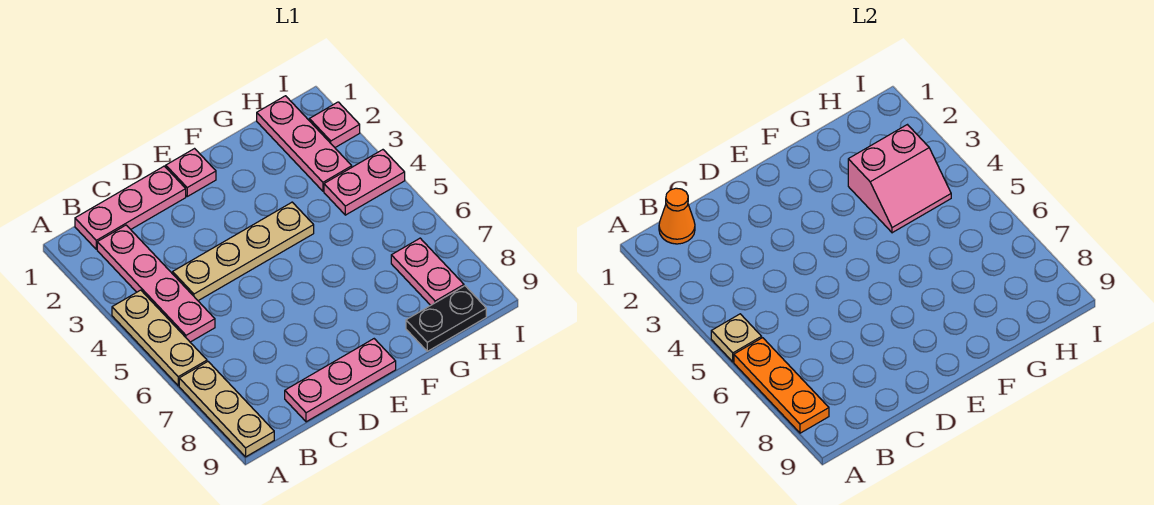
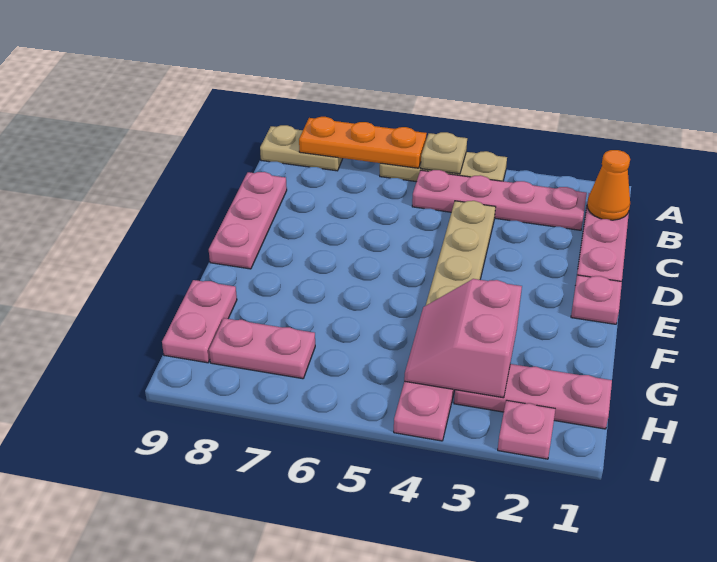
tan plate A7:A9 level 1 -> tan plate A8:A9 level 1
black plate G9:H9 level 1 -> pink plate G9:H9 level 1

